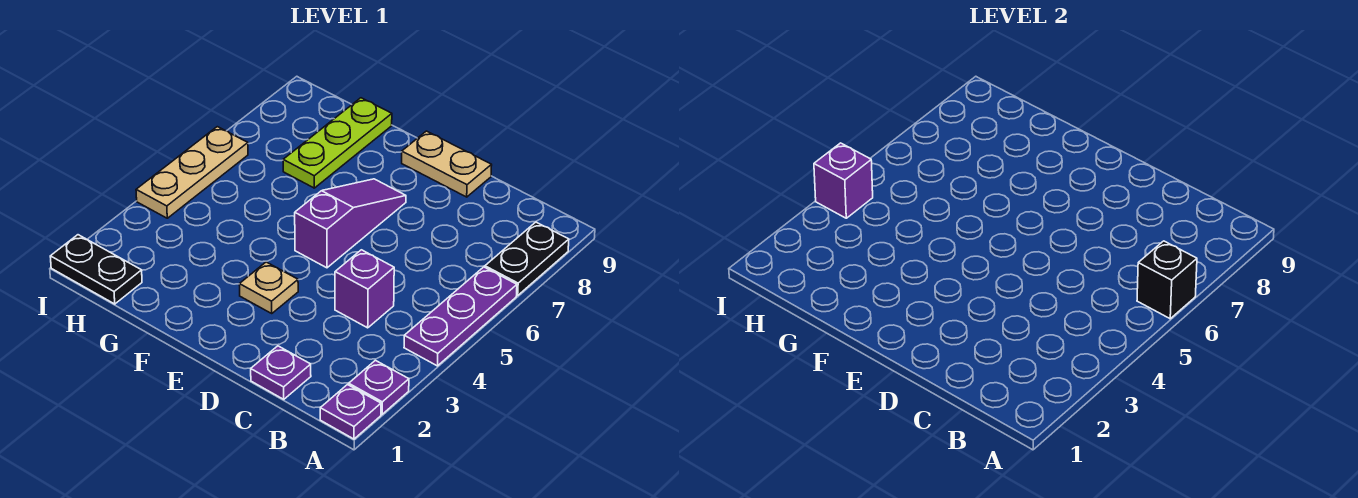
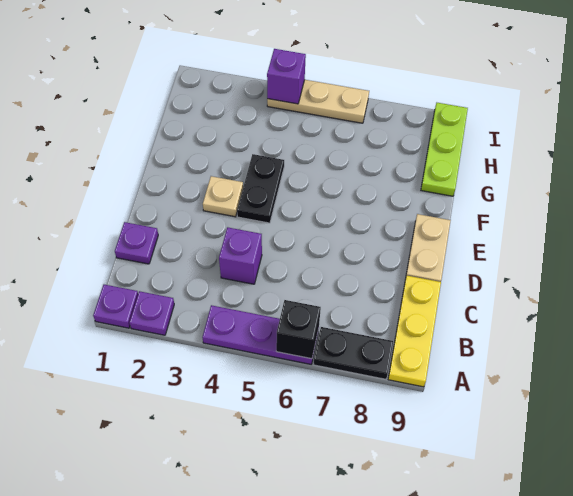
none -> yellow plate A9:C9 level 1
purple slope E5:E7 level 1 top 5 -> none
lime plate G7:G9 level 1 -> lime plate G9:I9 level 1
black plate H1:I1 level 1 -> black plate E4:F4 level 1

